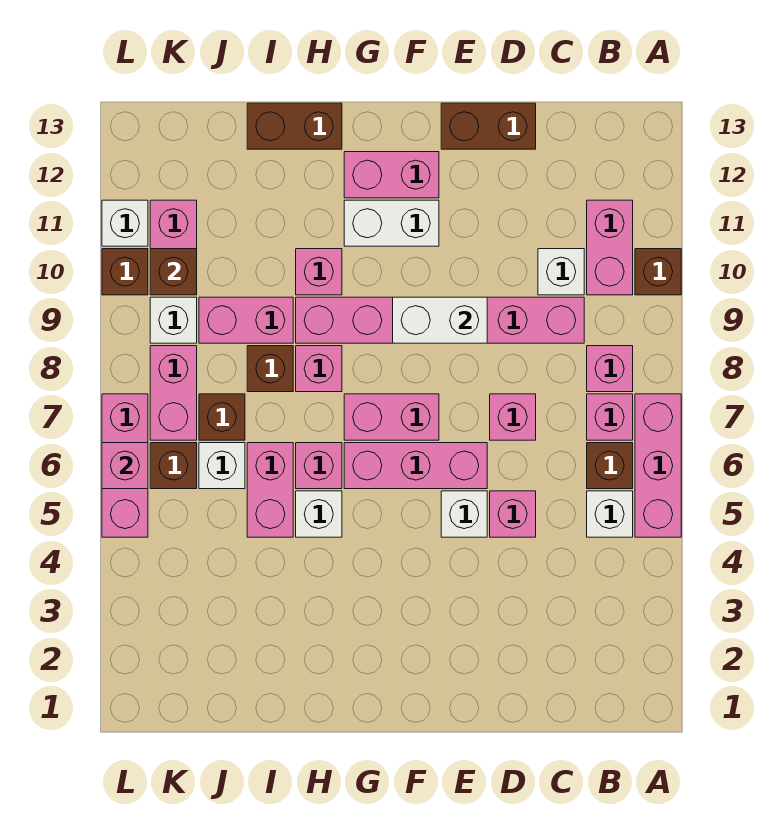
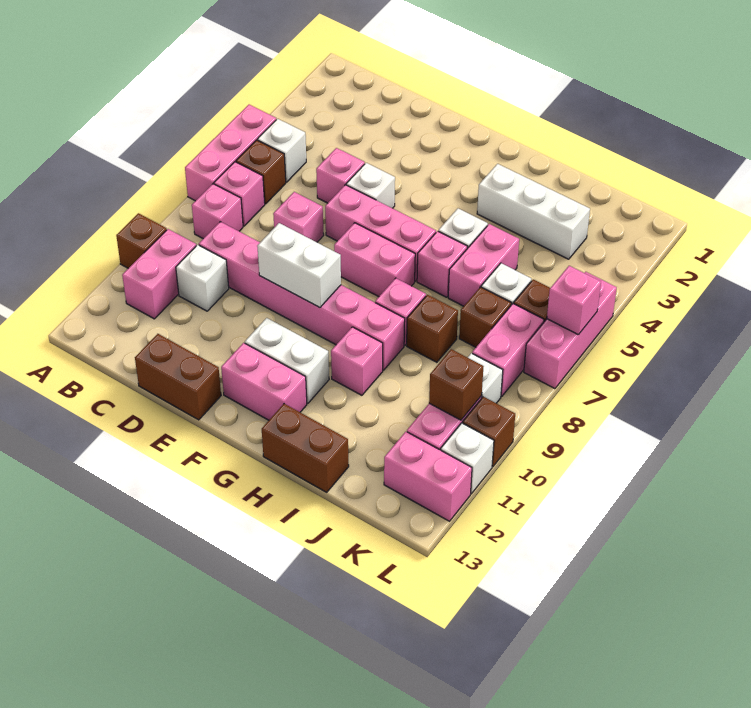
none -> white brick H3:J3 level 1
pink brick I9:J9 level 1 -> pink brick K12:L12 level 1

